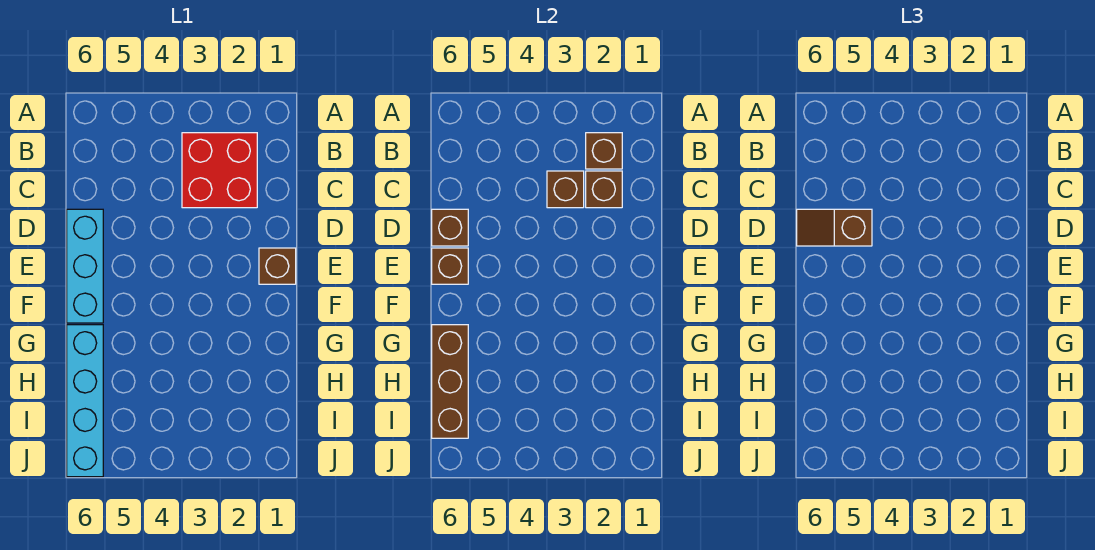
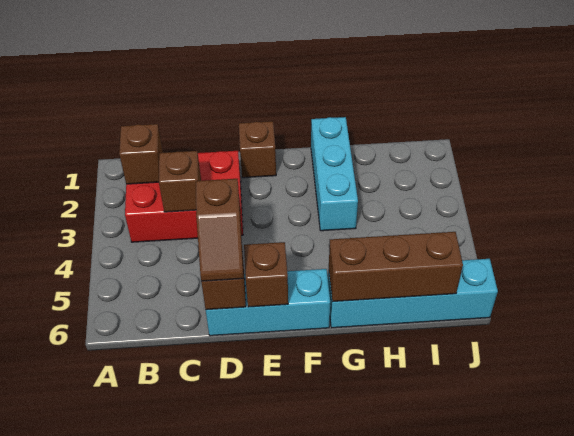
red brick B2:C3 level 1 -> red brick B2:D3 level 1
brown brick C2 level 2 -> none
none -> cyan brick G1:G3 level 1

